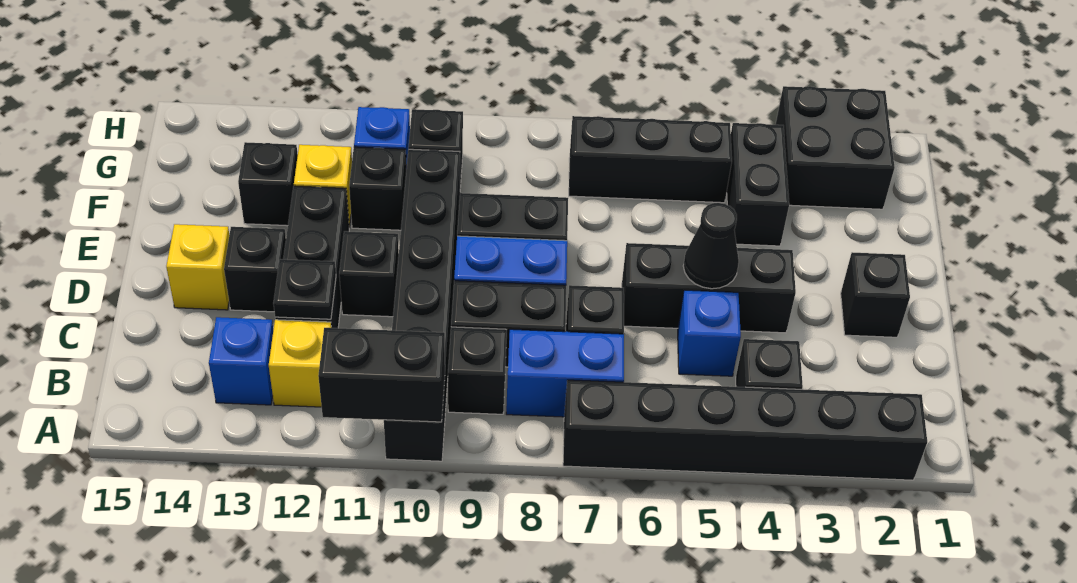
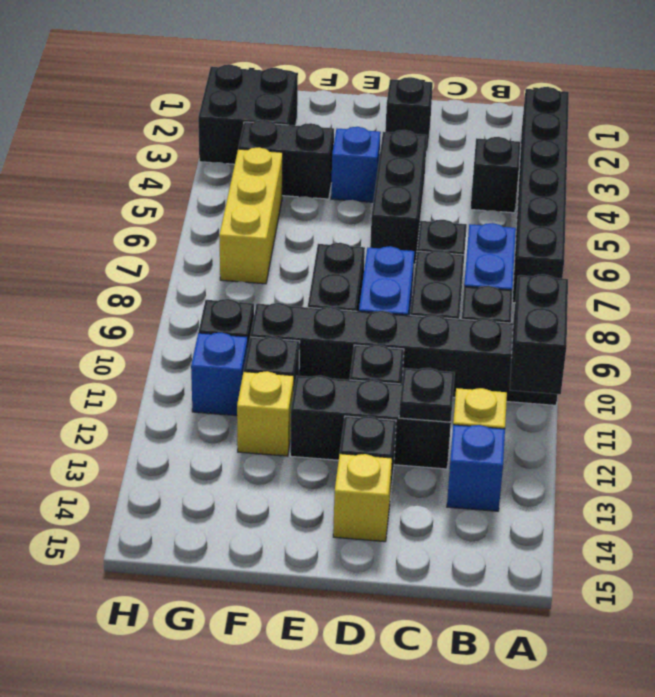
blue brick C5 level 1 -> blue brick E4 level 1
black cone D5 level 2 -> none
black brick F13 level 1 -> none
black brick G5:G7 level 1 -> yellow brick G5:G7 level 1

